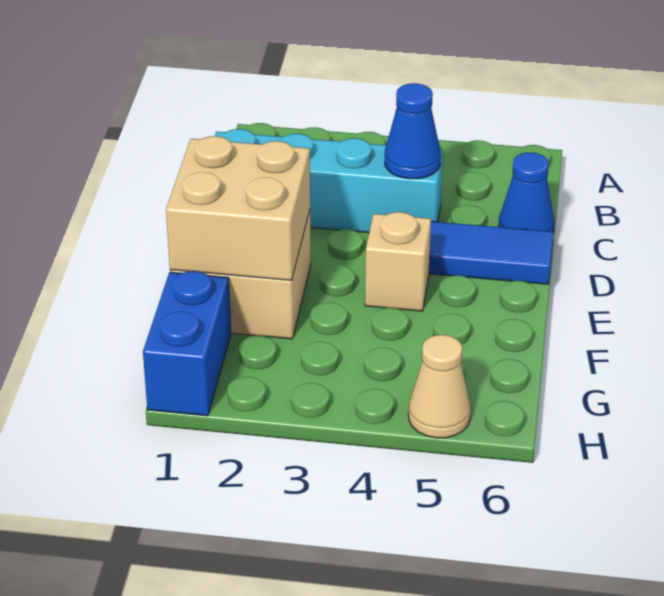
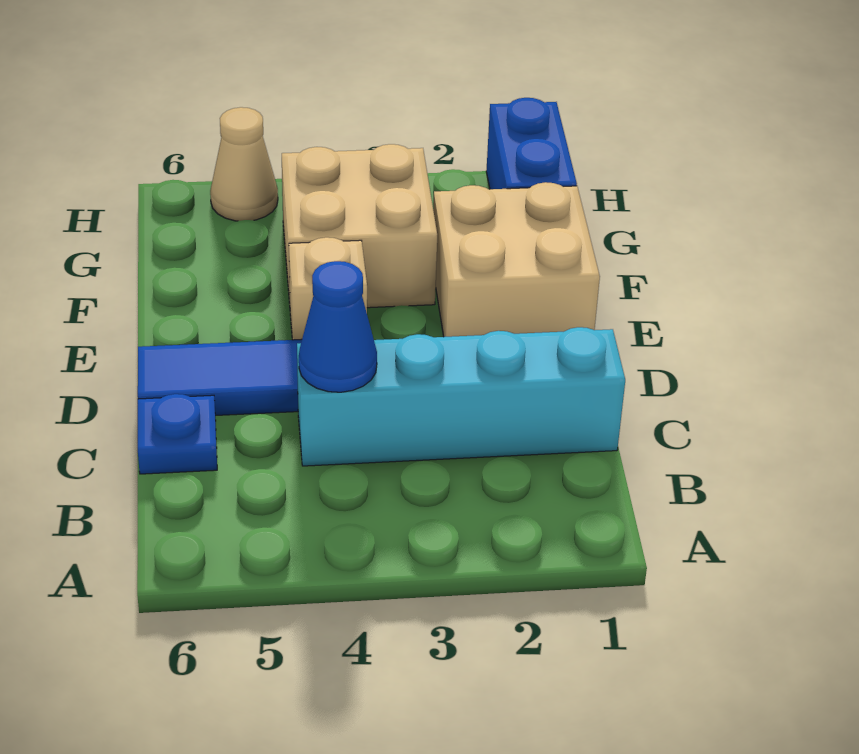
blue cone C6 level 1 -> blue plate C6 level 1
tan brick E1:F2 level 2 -> tan brick F3:G4 level 1

